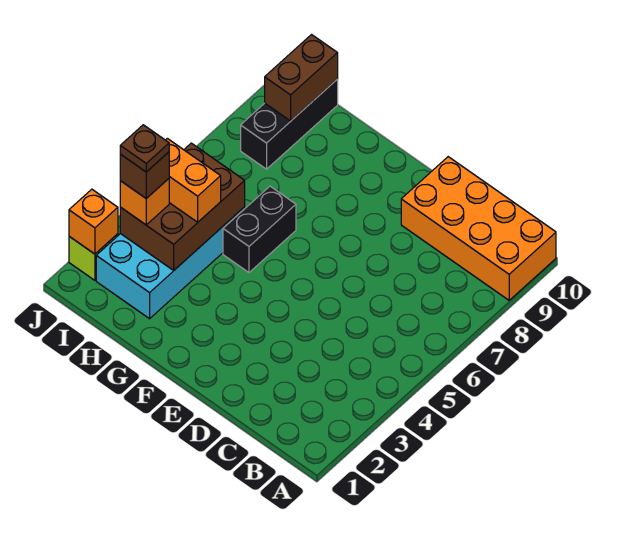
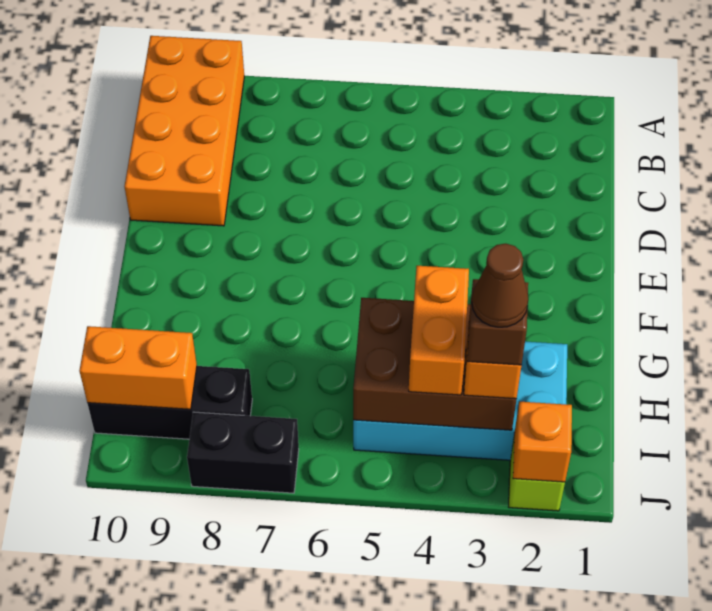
black brick G5:G6 level 1 -> black brick J7:J8 level 1
brown plate I3 level 5 -> brown cone I3 level 5
brown brick I9:I10 level 2 -> orange brick I9:I10 level 2

